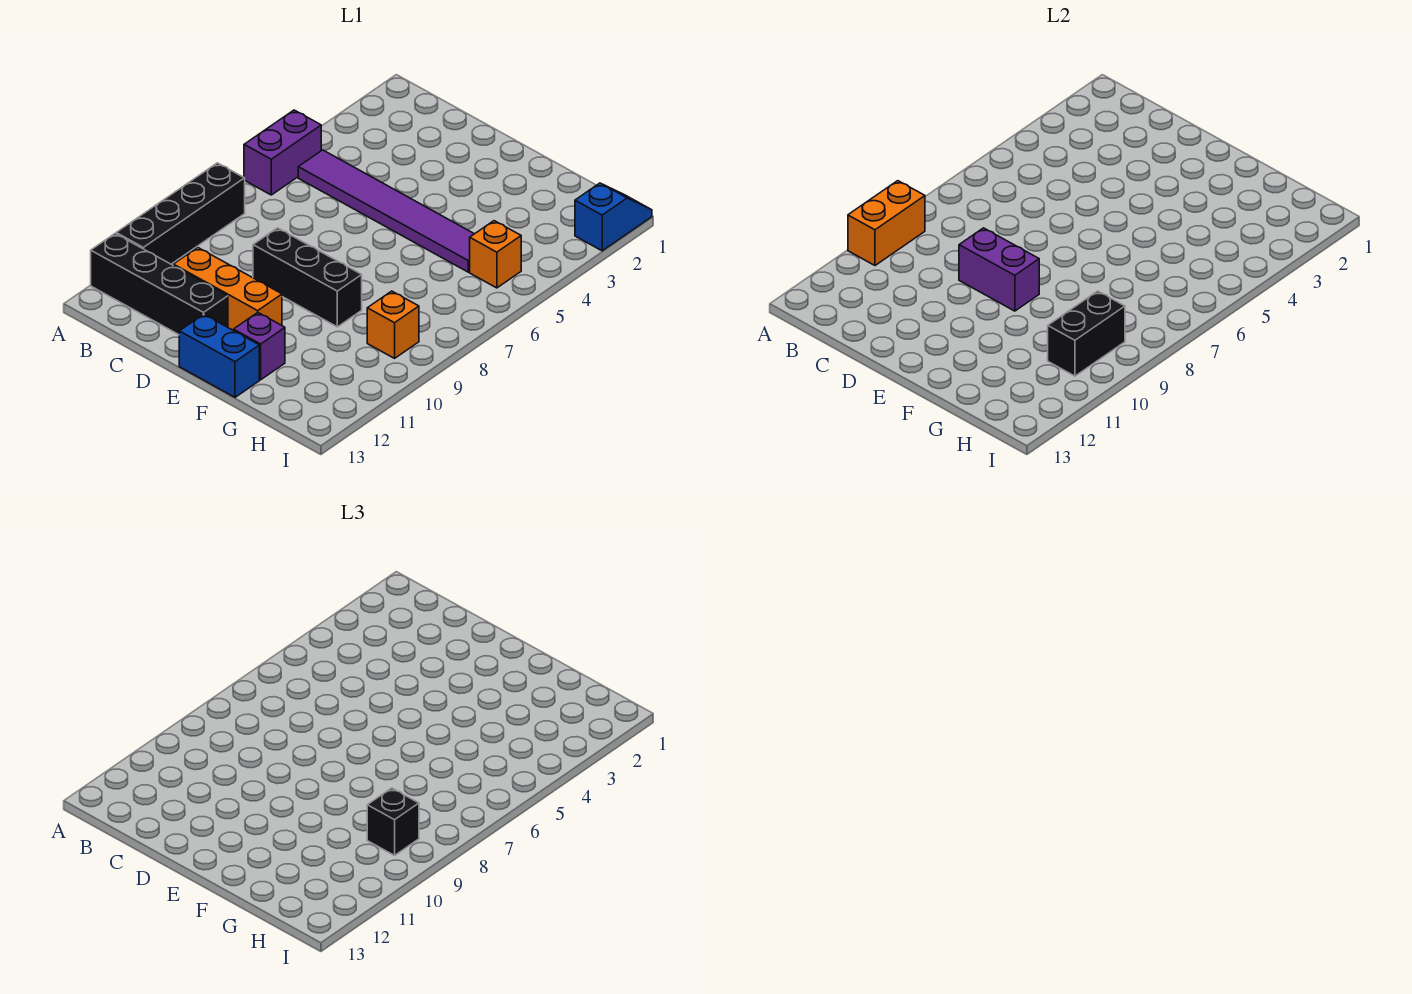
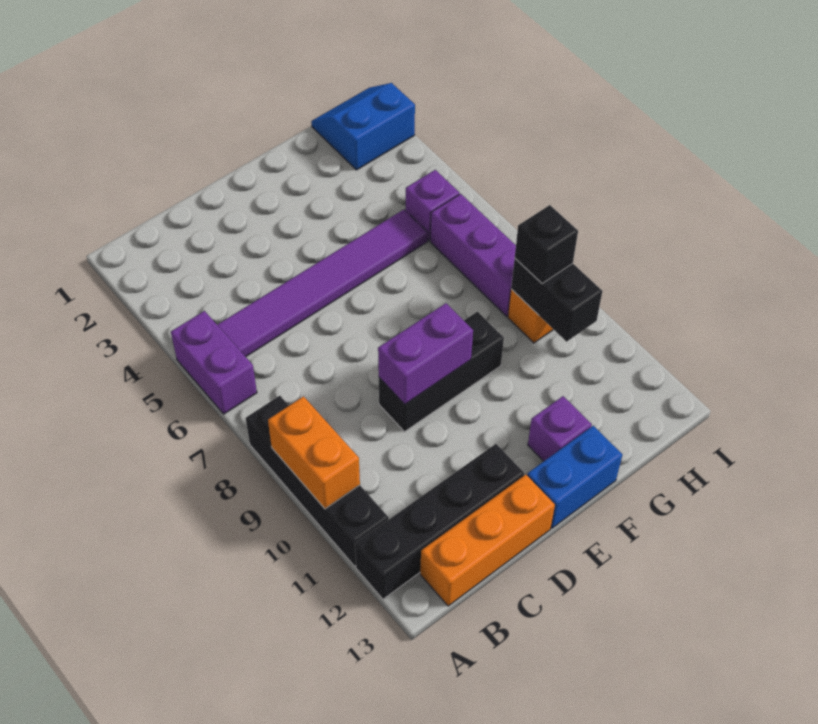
orange brick C11:E11 level 1 -> orange brick B13:D13 level 1
orange brick H5 level 1 -> purple brick H5 level 1
none -> purple brick H6:H8 level 1
blue slope I1:I2 level 1 top 2 -> blue slope H1:I2 level 1 top 2

